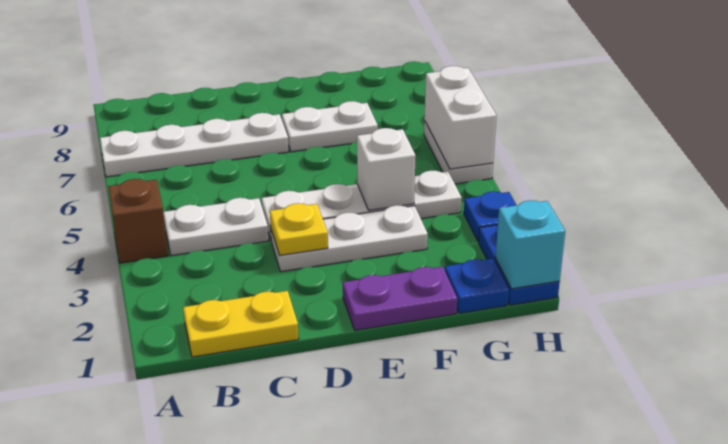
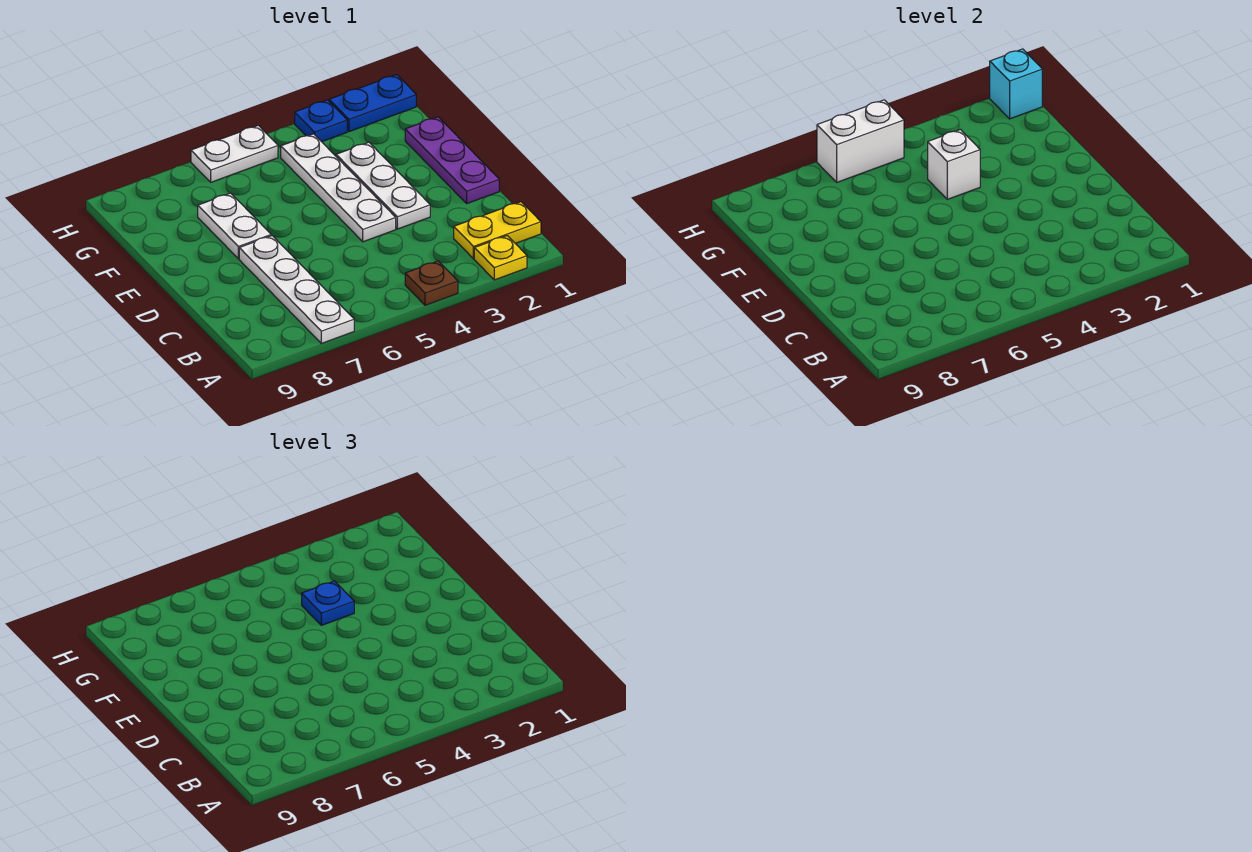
brown brick A4 level 1 -> brown plate A4 level 1
yellow plate B1:C1 level 1 -> yellow plate B1:B2 level 1
white plate B4:C4 level 1 -> none
yellow plate D3 level 2 -> yellow plate A2 level 1
purple plate E1:F1 level 1 -> purple plate D1:F1 level 1
blue plate G1 level 1 -> blue plate F4 level 3

